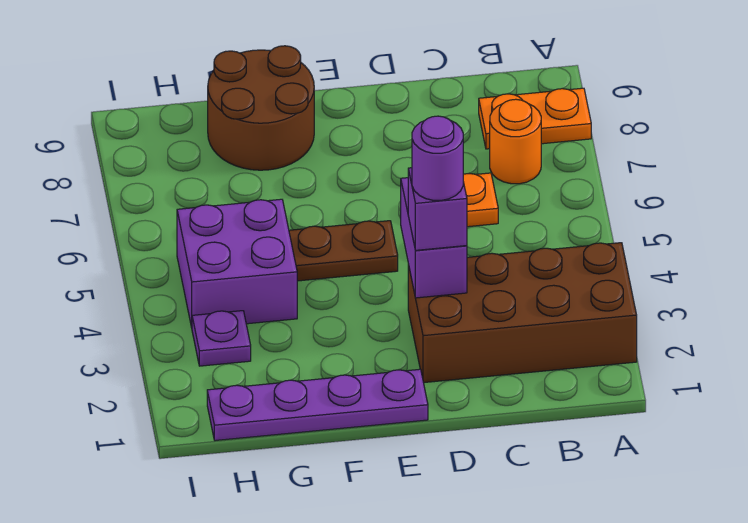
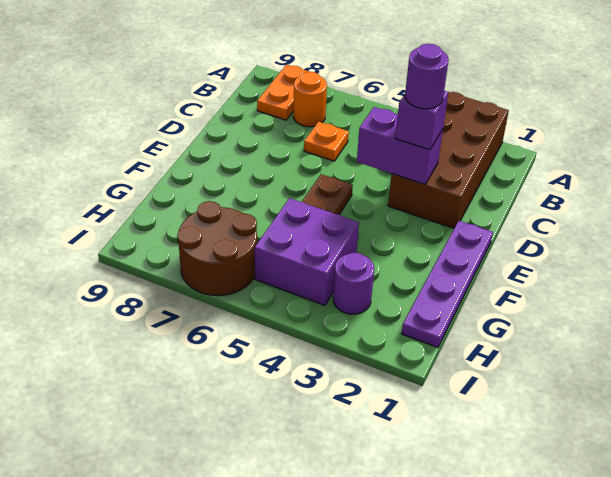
brown round brick F8:G9 level 1 -> brown round brick H6:I7 level 1
purple plate H3 level 1 -> purple round brick H3 level 1

